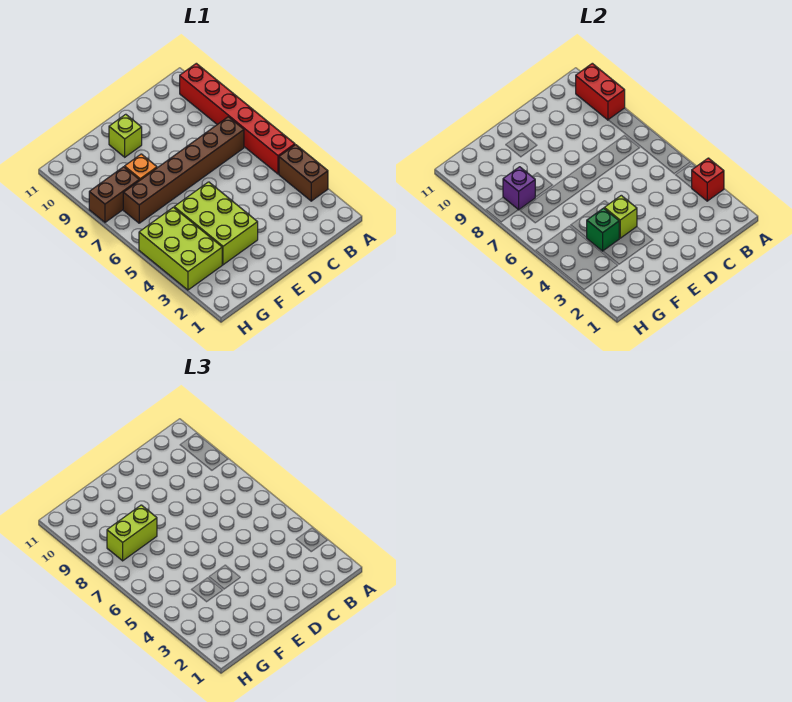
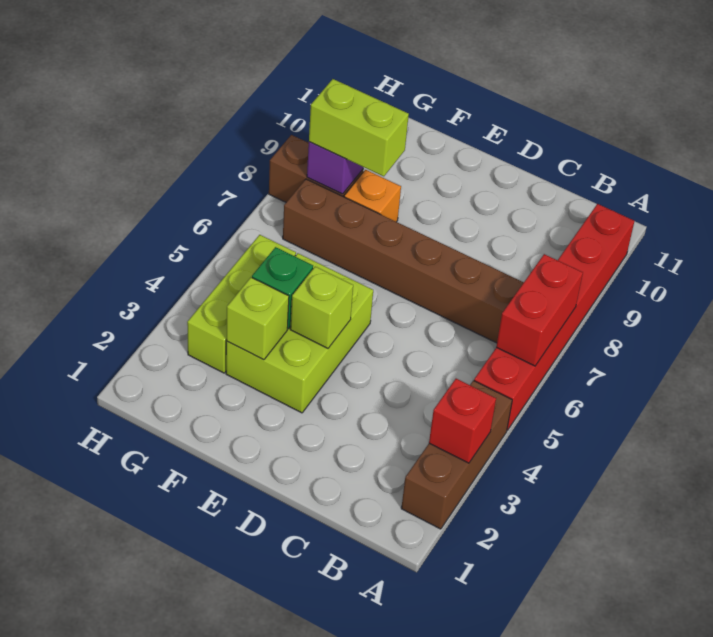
brown brick A3:A4 level 1 -> brown brick A2:A4 level 1
red brick A9:A10 level 2 -> red brick A6:A7 level 2
lime brick E10 level 1 -> lime brick F3 level 2
lime brick G3:H5 level 1 -> lime brick G3:G5 level 1

